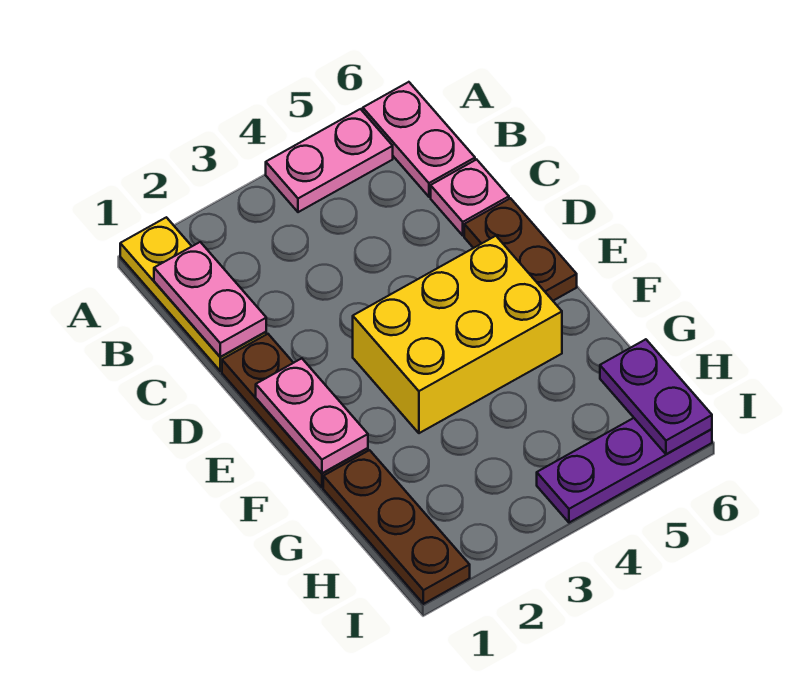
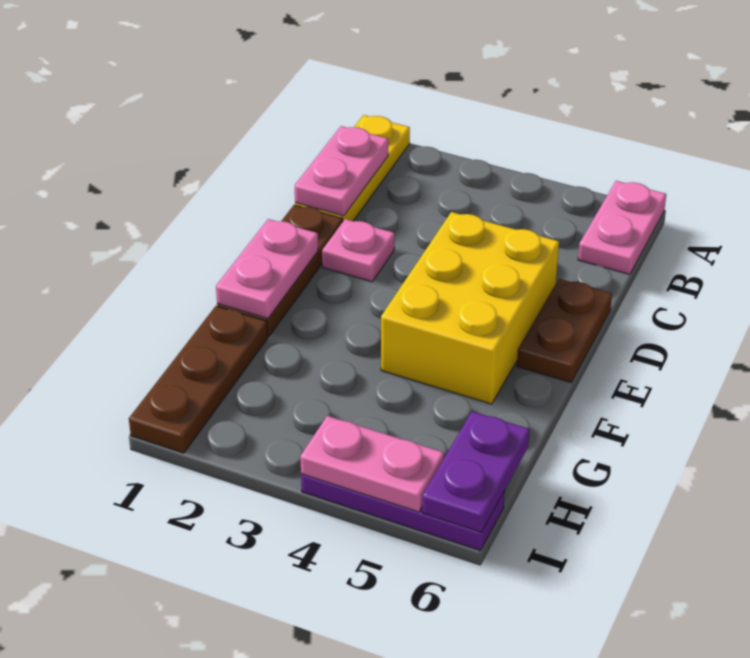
pink plate A4:A5 level 1 -> pink plate I4:I5 level 2
pink plate C6 level 1 -> pink plate D2 level 1
yellow brick E3:F5 level 1 -> yellow brick D4:F5 level 1

